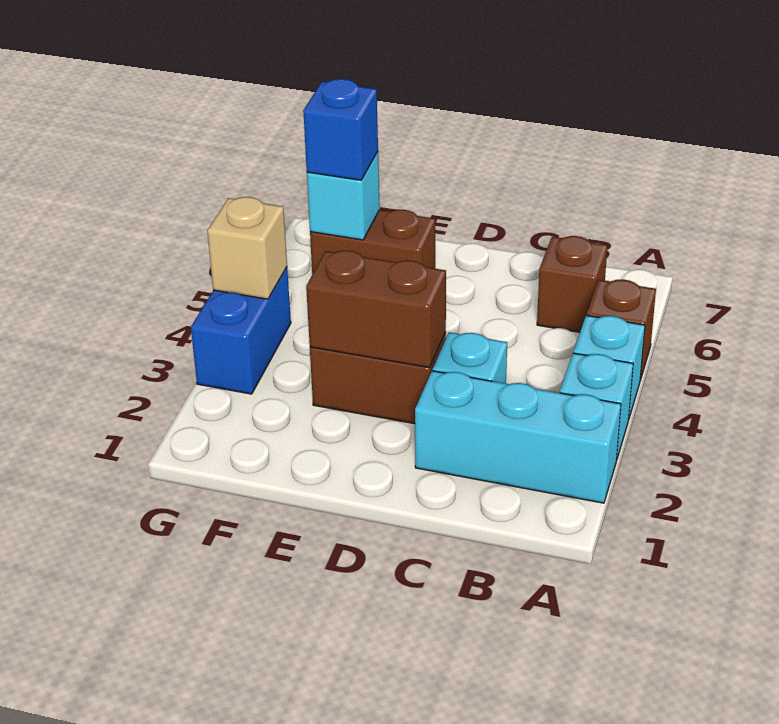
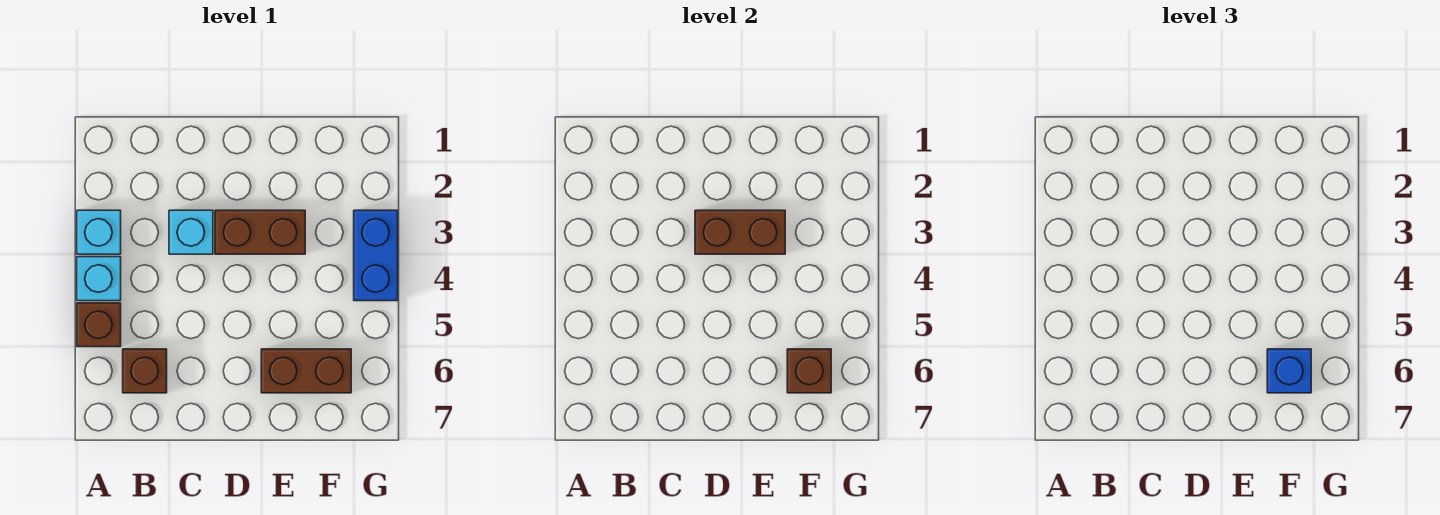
cyan brick A2:C2 level 1 -> none
cyan brick F6 level 2 -> brown brick F6 level 2
tan brick G4 level 2 -> none

